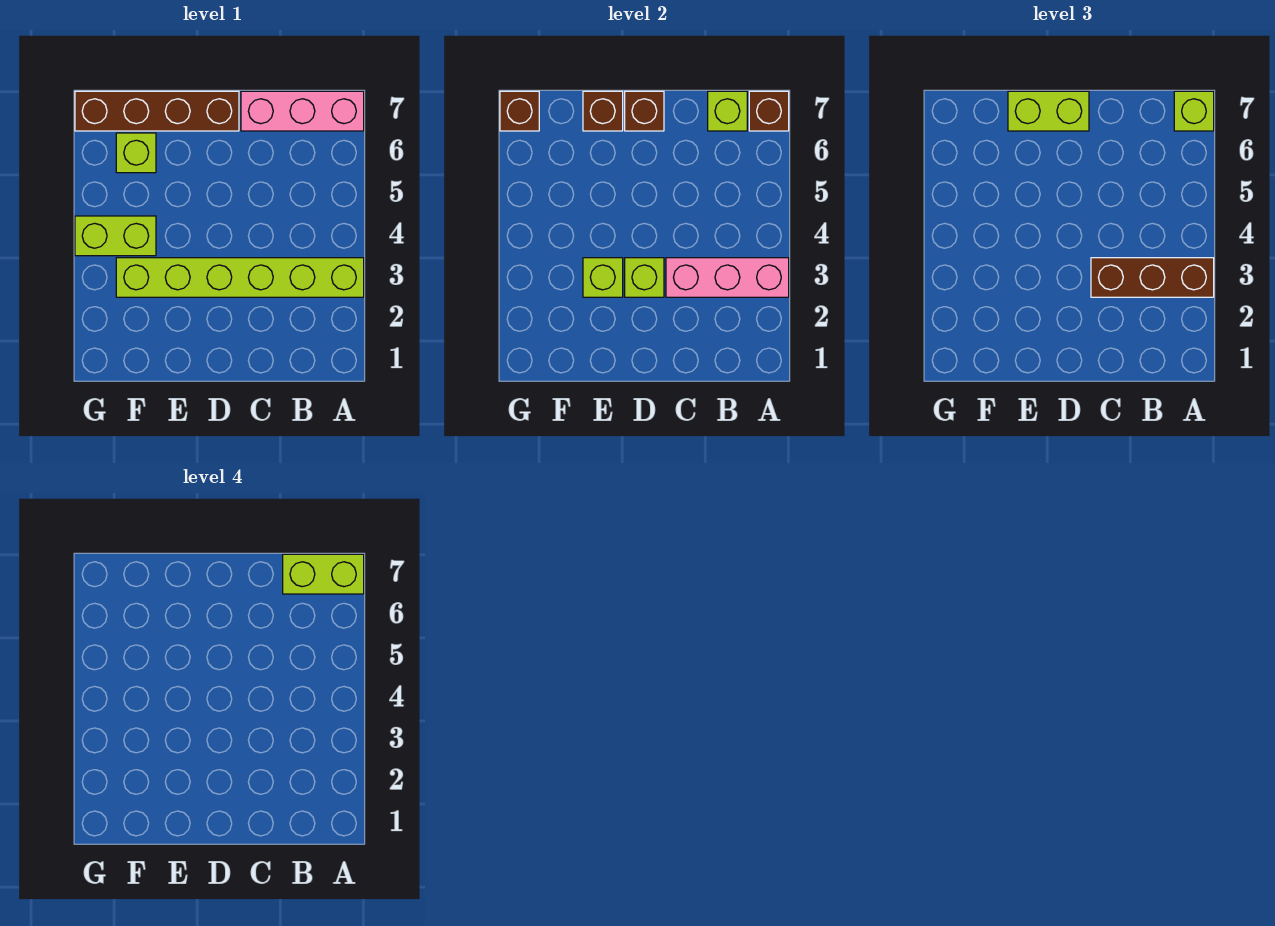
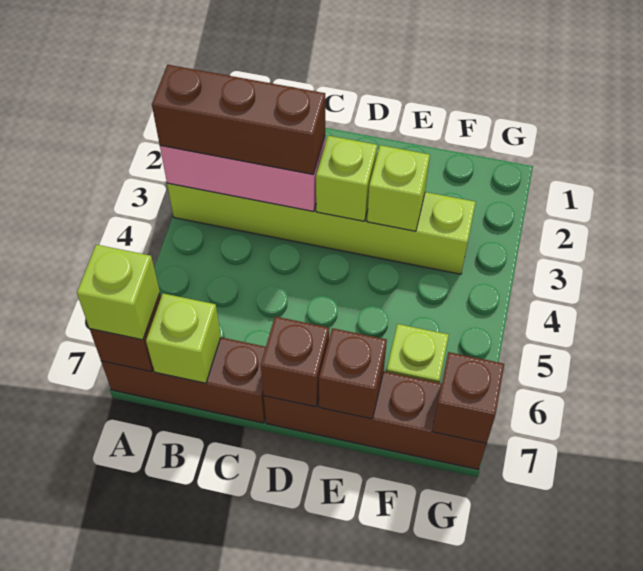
pink brick A7:C7 level 1 -> brown brick A7:C7 level 1
lime brick A7:B7 level 4 -> none
lime brick D7:E7 level 3 -> none
lime brick F4:G4 level 1 -> none

